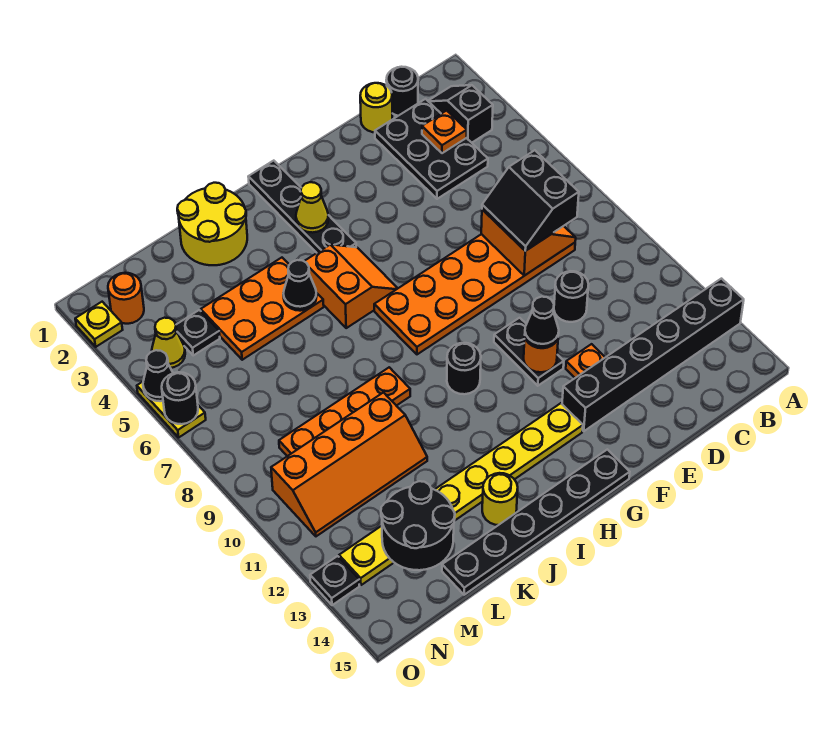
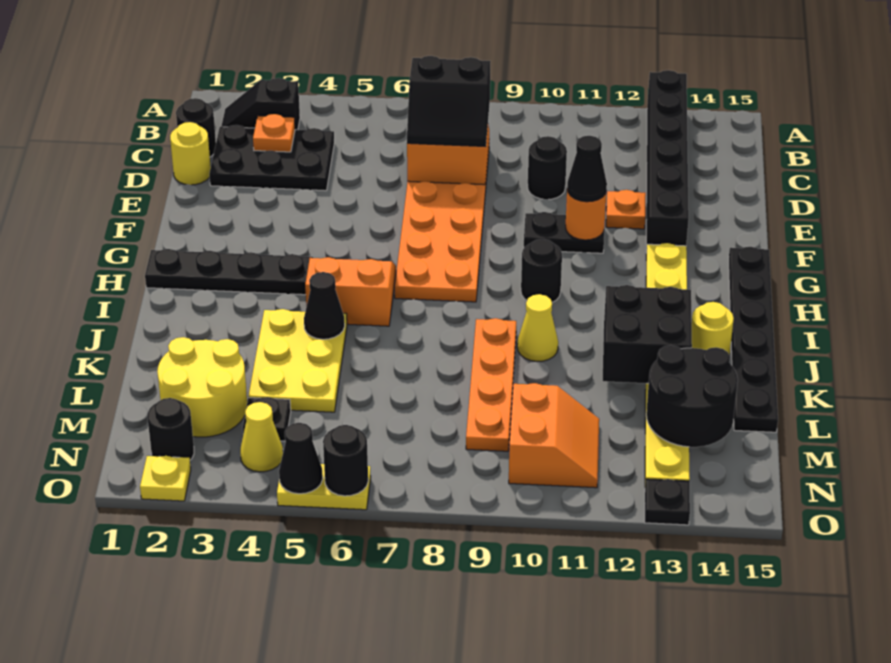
yellow cone H3 level 2 -> yellow cone J10 level 1
yellow round brick J1:K2 level 1 -> yellow round brick L2:M3 level 1
orange plate J4:L5 level 1 -> yellow plate J4:L5 level 1
none -> black brick J12:K13 level 2
orange slope K10:N11 level 1 top 10 -> orange slope M10:N11 level 1 top 10
orange round brick N2 level 1 -> black round brick N2 level 1

